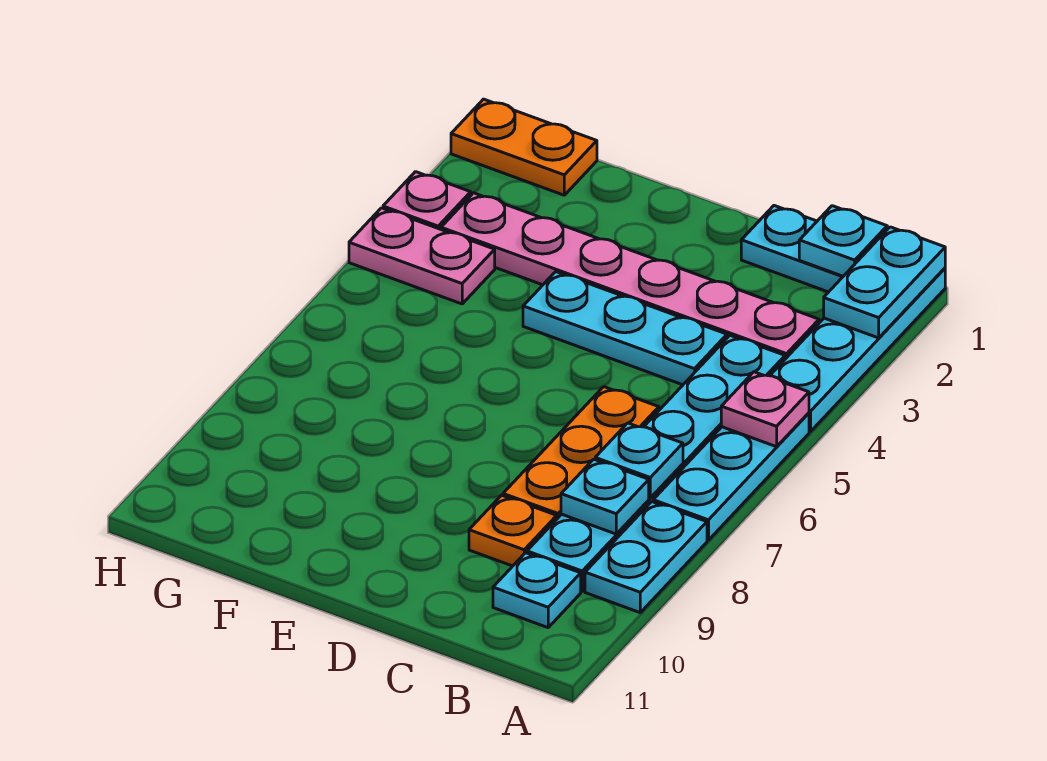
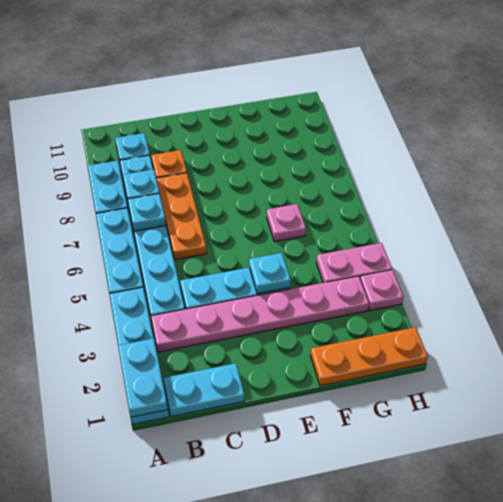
pink plate A5 level 2 -> pink plate F6 level 1
cyan plate B1 level 2 -> cyan plate E4 level 2
orange plate G1:H1 level 1 -> orange plate F1:H1 level 1

